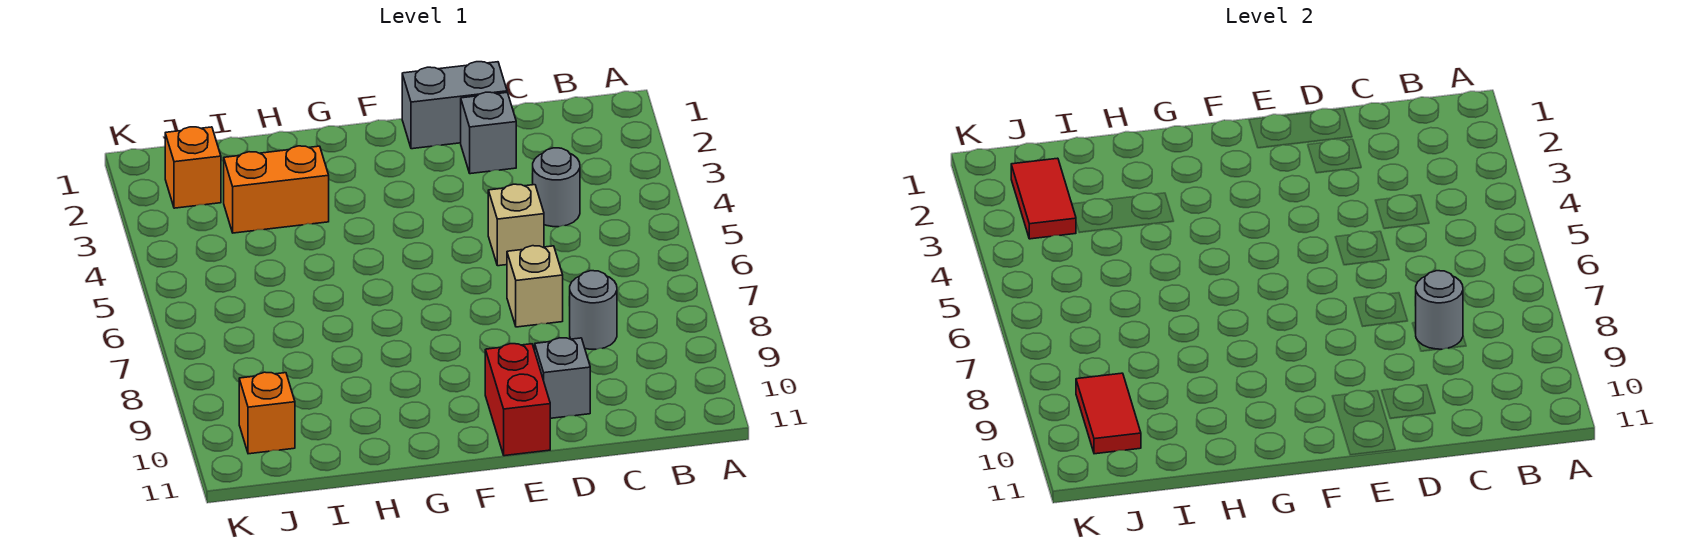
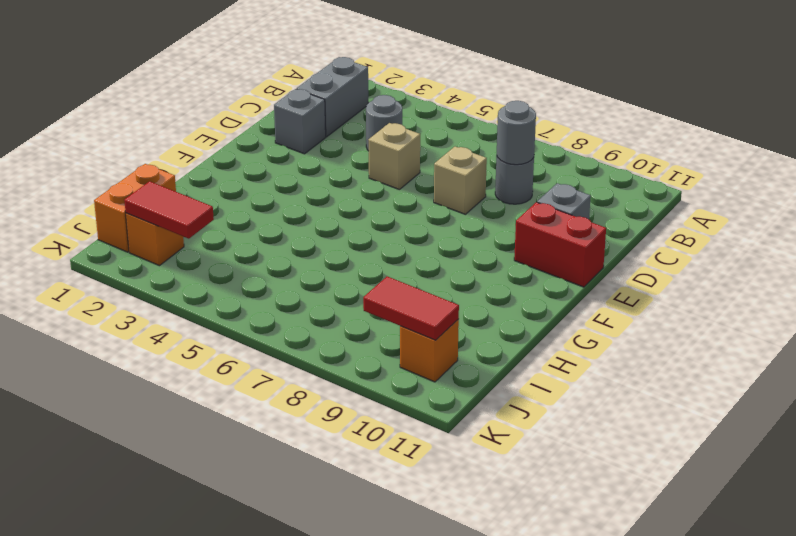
grey brick D1:E1 level 1 -> grey brick B2:C2 level 1
orange brick H3:I3 level 1 -> orange brick I1:J1 level 1

